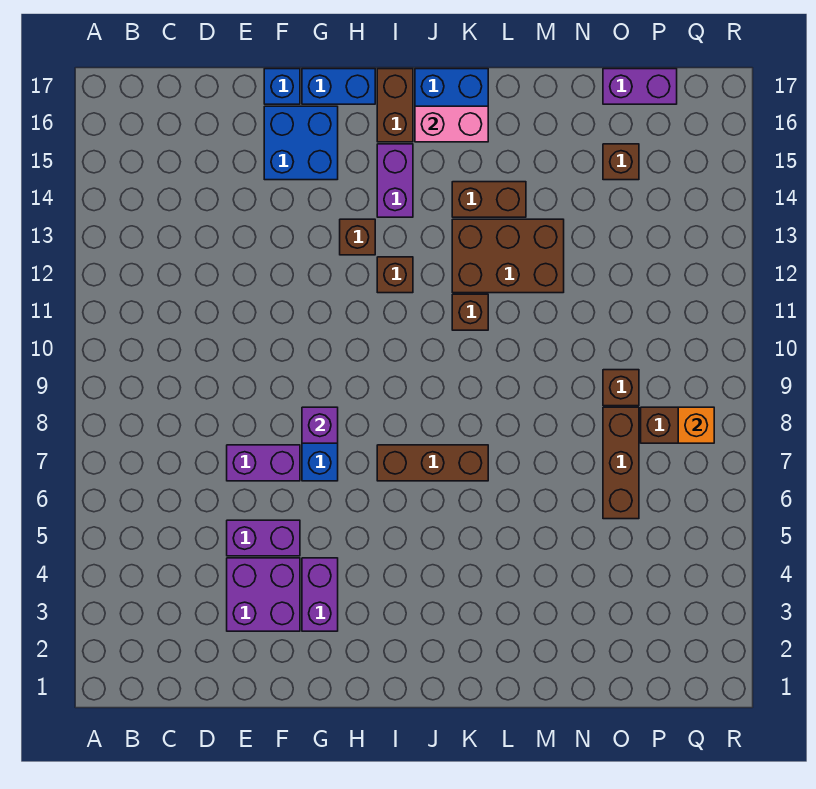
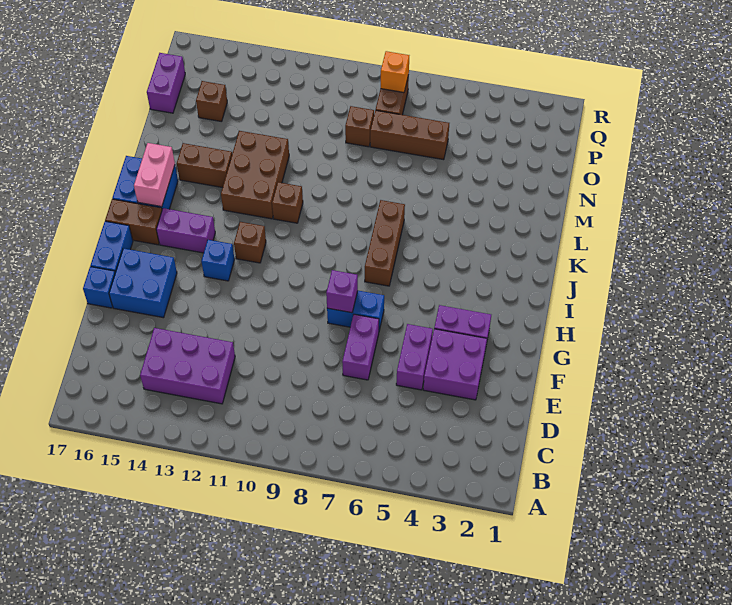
none -> purple brick C12:D14 level 1
brown brick H13 level 1 -> blue brick H13 level 1
brown brick K14:L14 level 1 -> brown brick L14:L15 level 1

